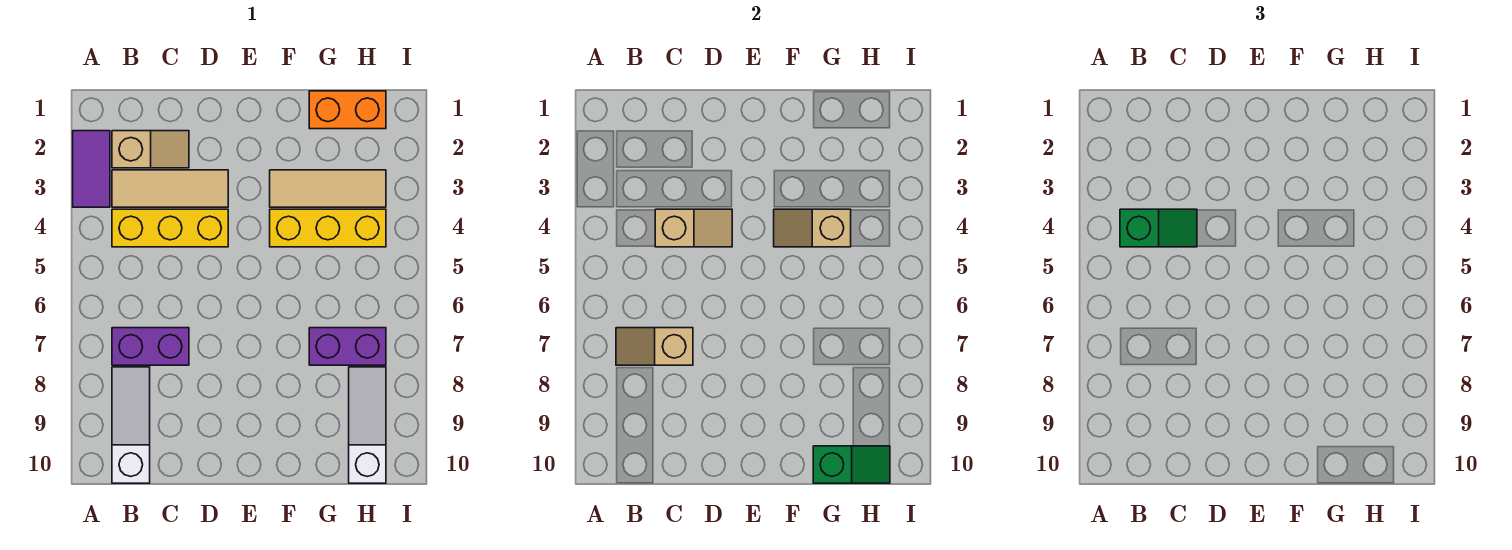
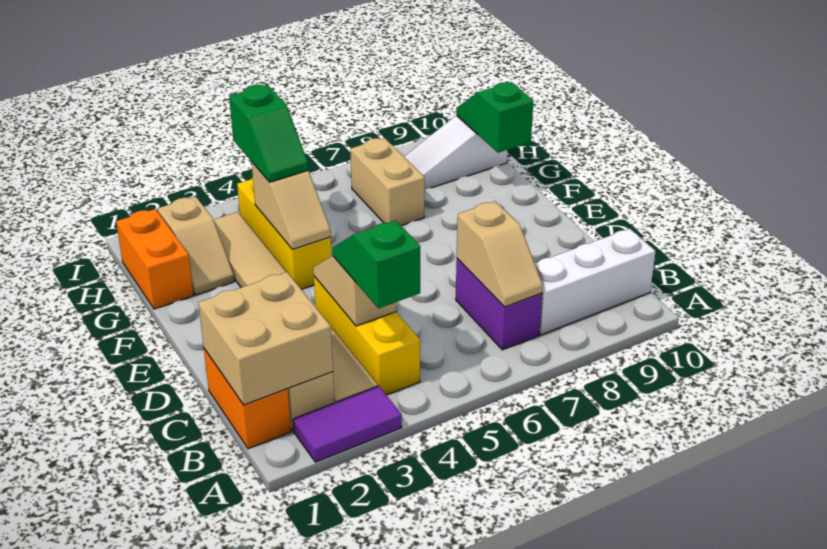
none -> orange brick B1:C1 level 1
none -> tan brick B1:C2 level 2
white slope B8:B10 level 1 top 10 -> white brick B8:B10 level 1
none -> tan slope G2:H2 level 1 top H
none -> green slope G4:H4 level 3 top H
purple brick G7:H7 level 1 -> tan brick G7:H7 level 1

